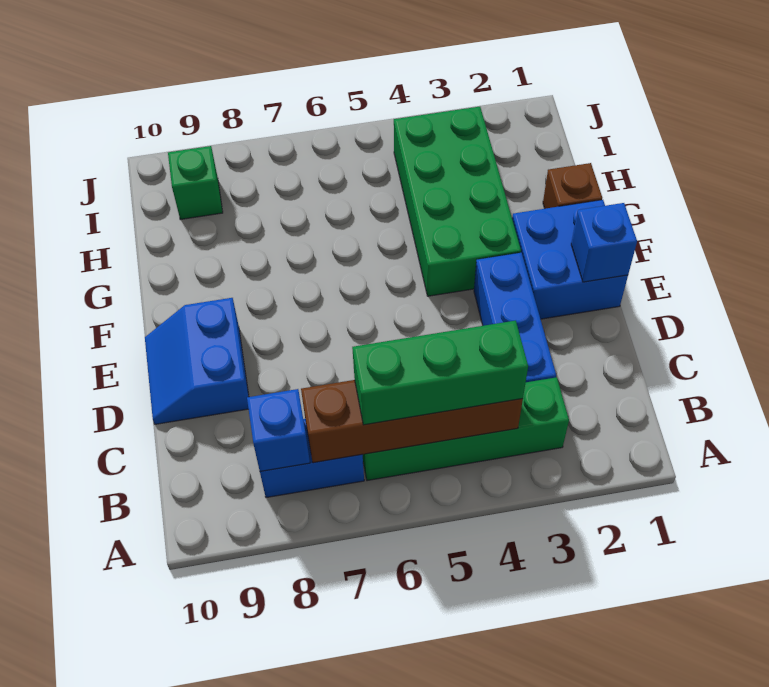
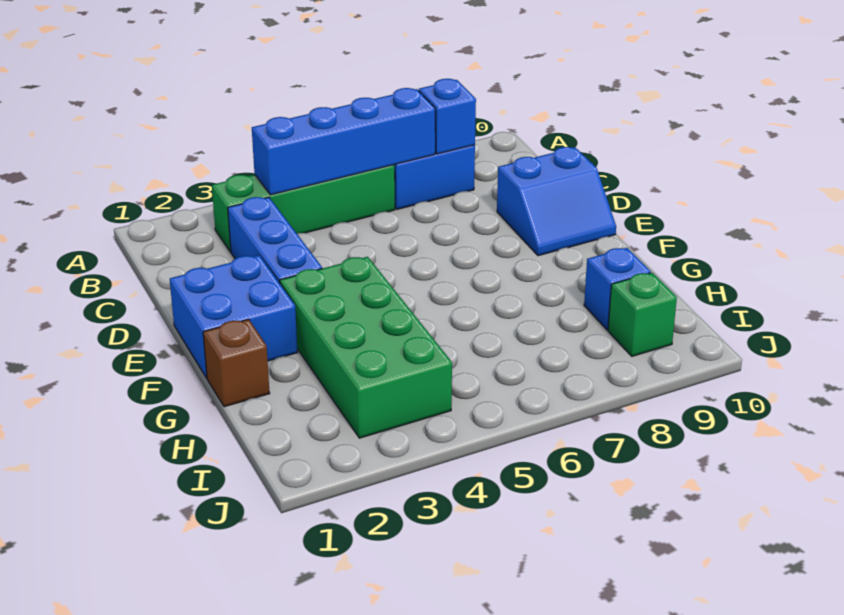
brown brick B4:B7 level 2 -> blue brick B4:B7 level 2
green brick B4:B6 level 3 -> none
blue slope D9:E10 level 1 top 9 -> blue slope D9:E10 level 1 top D
blue brick E1 level 2 -> blue brick H9 level 1

